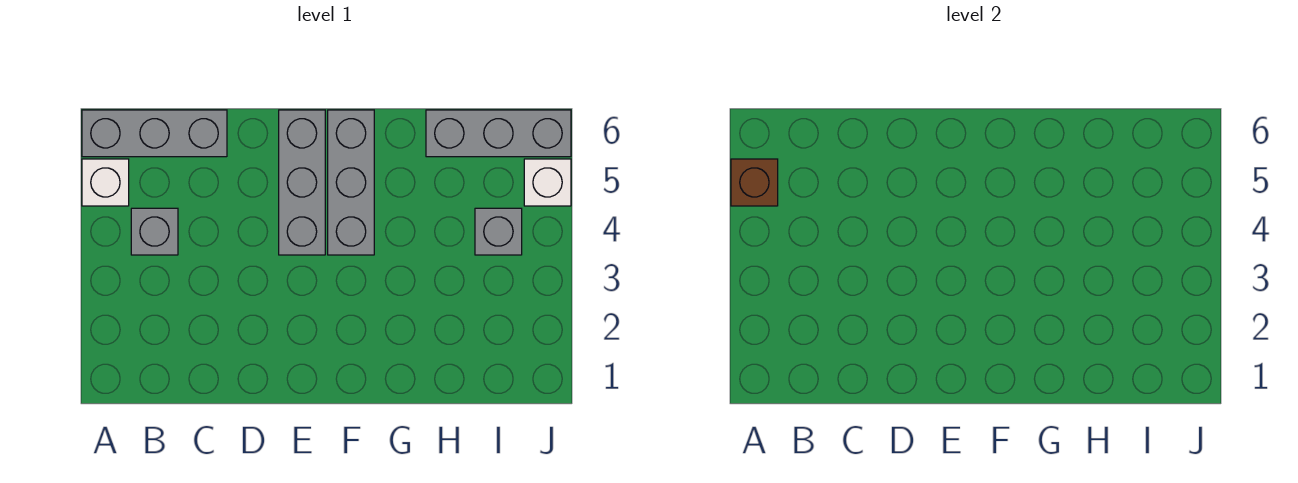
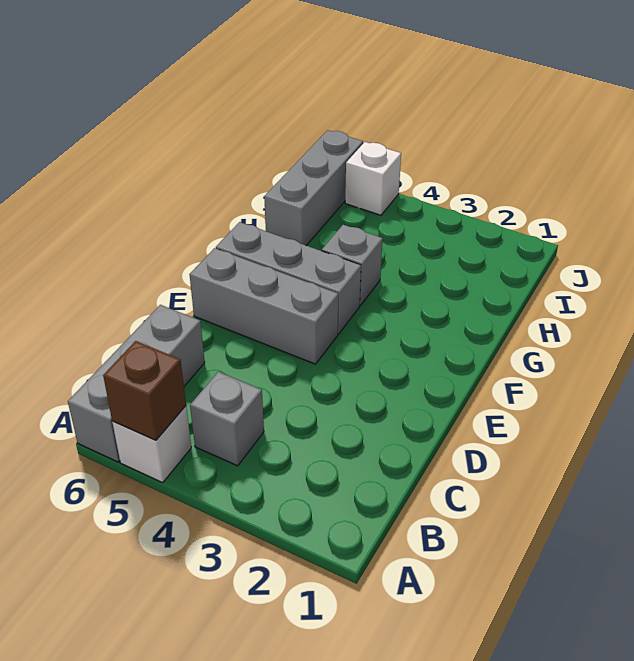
grey brick I4 level 1 -> grey brick G4 level 1

